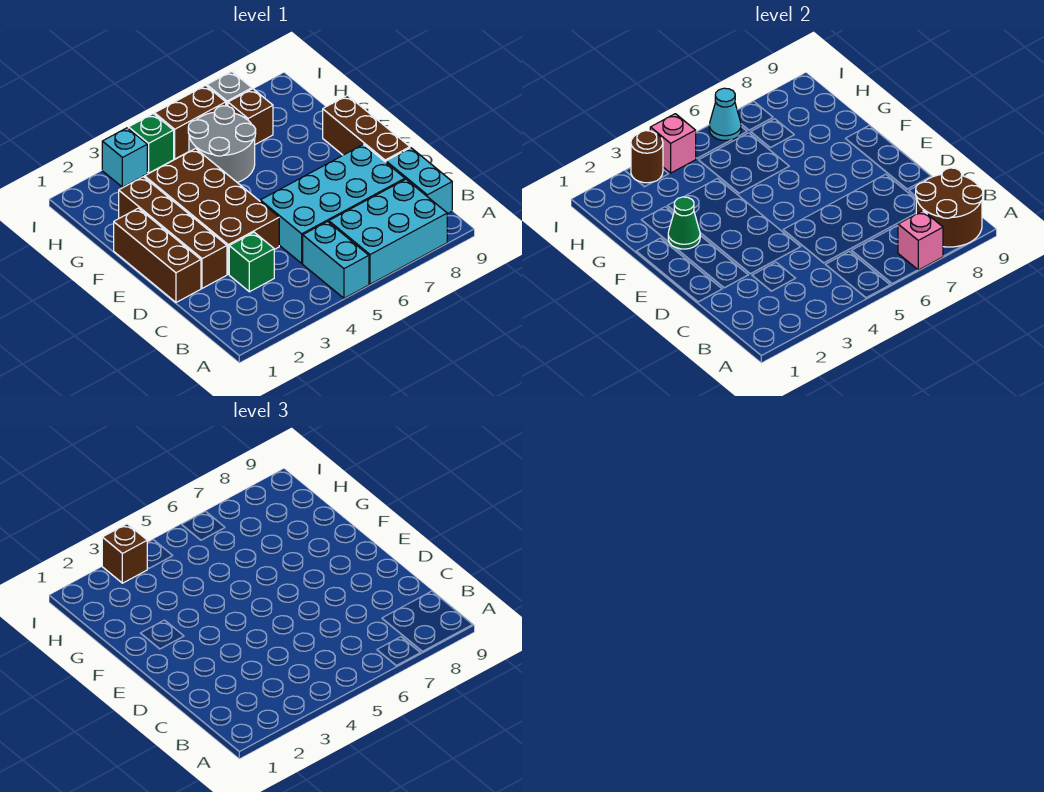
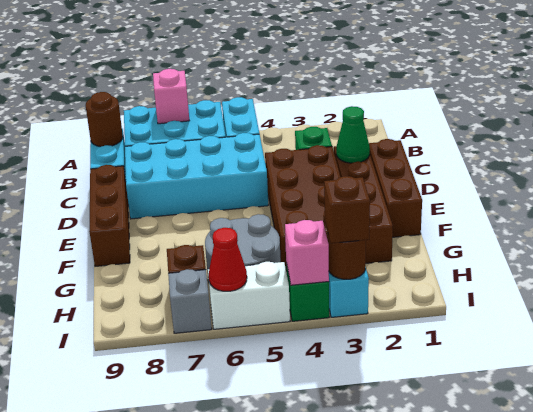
brown round brick A8:B9 level 2 -> brown round brick B9 level 2
green cone F2 level 2 -> green cone D2 level 2
brown brick I5:I6 level 1 -> white brick I5:I6 level 1
cyan cone I6 level 2 -> red cone I6 level 2

